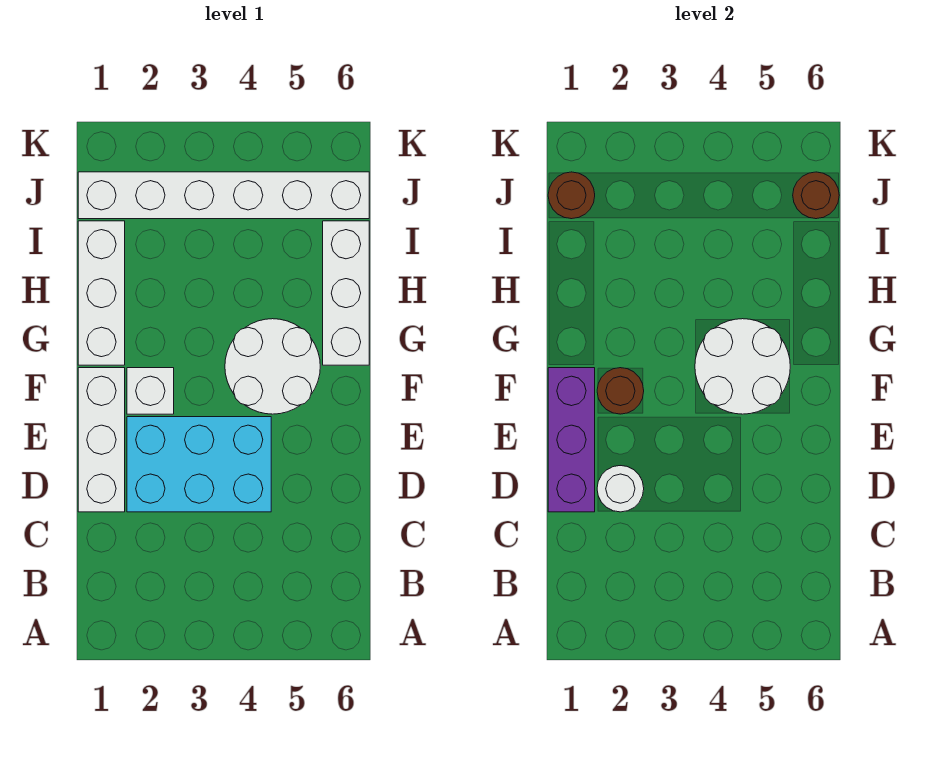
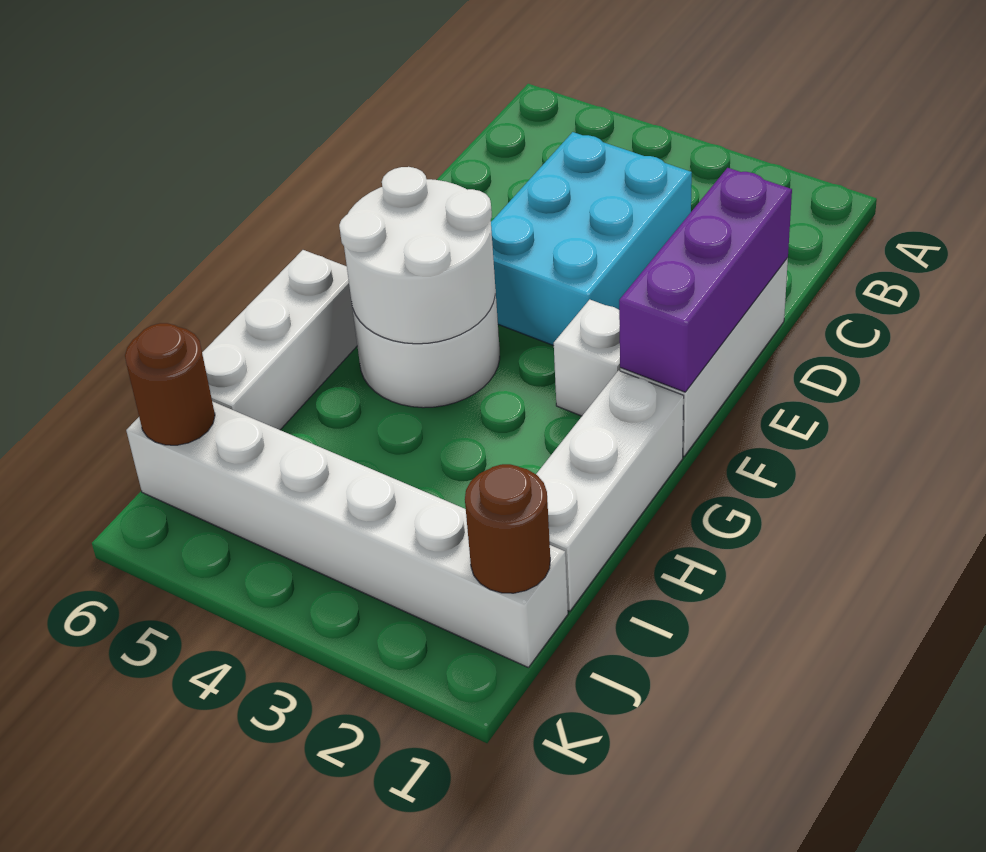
cyan brick D2:E4 level 1 -> cyan brick C3:E4 level 1
white round brick D2 level 2 -> none
brown round brick F2 level 2 -> none

